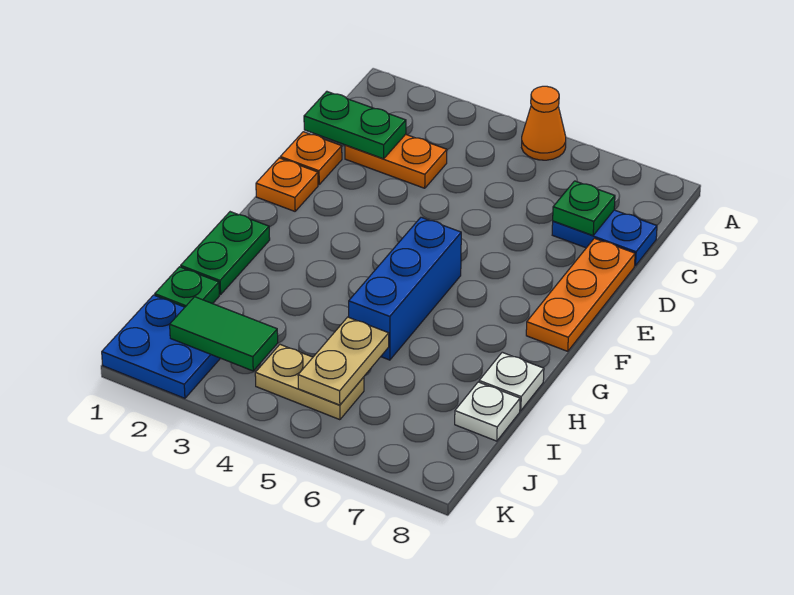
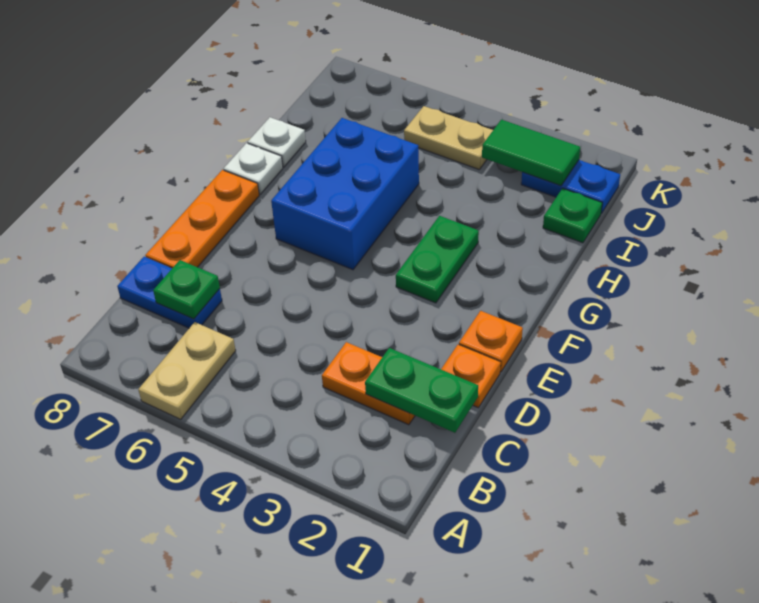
orange cone A5 level 1 -> none
blue brick F5:H5 level 1 -> blue brick F5:H6 level 1
green plate G1:H1 level 1 -> green plate F3:G3 level 1
tan plate I5:J5 level 2 -> tan plate A6:B6 level 1
white plate I8 level 1 -> white plate G8 level 1
blue plate J1:K2 level 1 -> blue plate J1:J2 level 1

